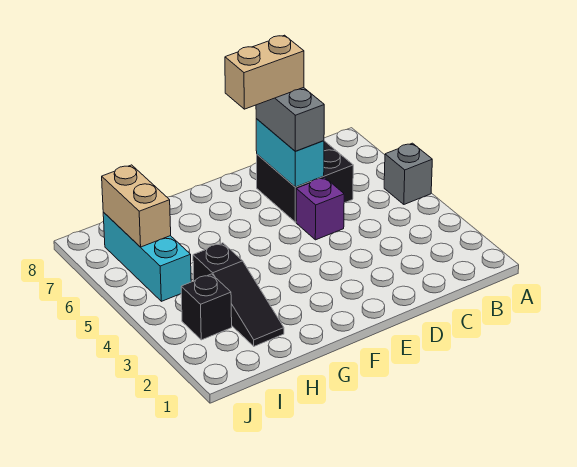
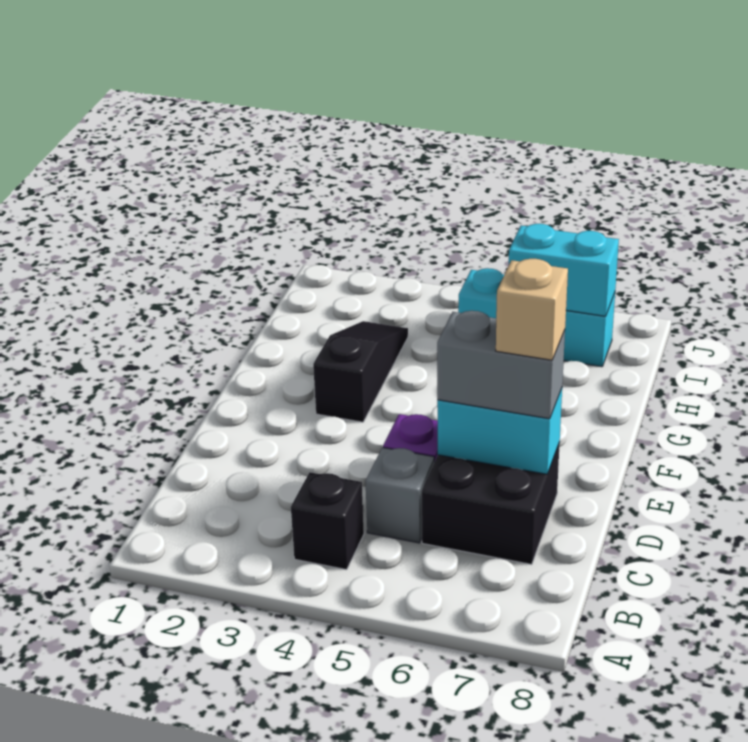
grey brick A5 level 1 -> grey brick C5 level 1
tan brick D7:E7 level 4 -> tan brick D7 level 4
black slope H2:H4 level 1 top 4 -> black slope F3:H3 level 1 top F
black brick I3 level 1 -> black brick B4 level 1
tan brick I6:I7 level 2 -> cyan brick I6:I7 level 2

